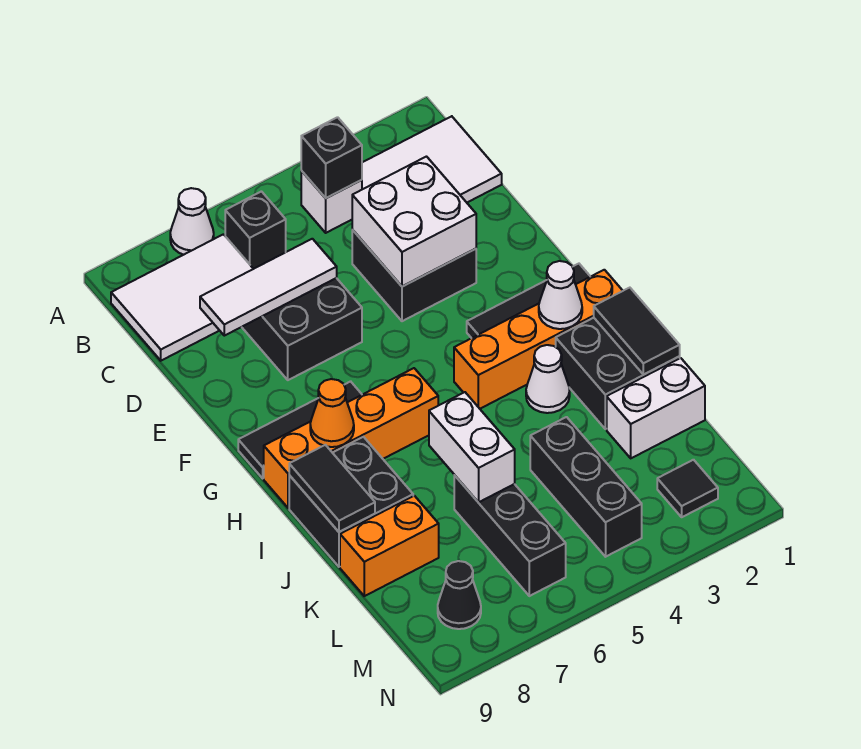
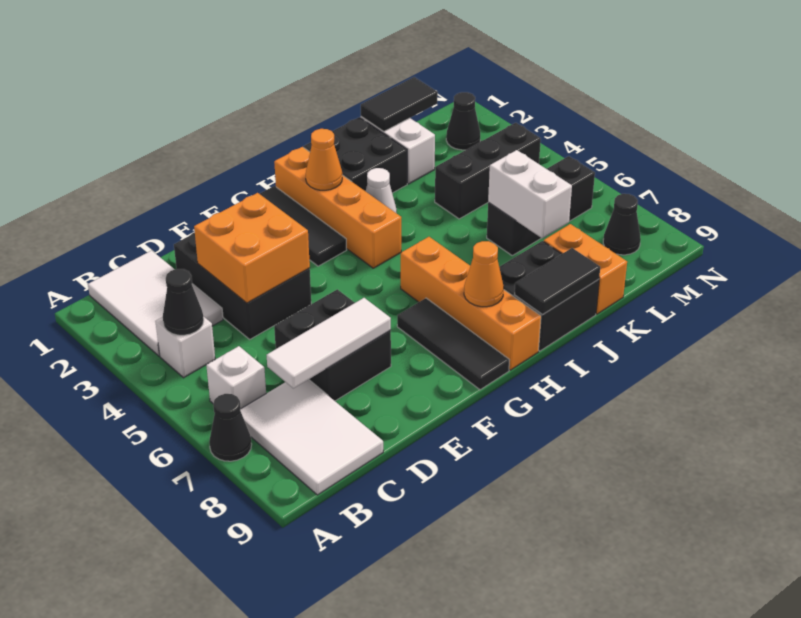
white cone A7 level 1 -> black cone A7 level 1
black brick B4 level 2 -> black cone B4 level 2
black brick B6 level 1 -> white brick B6 level 1
black brick D3:E4 level 1 -> black brick D2:E4 level 1
white brick D3:E4 level 2 -> orange brick D3:E4 level 2
white tile D6:D8 level 2 -> white tile C7:E7 level 2
white cone H2 level 2 -> orange cone H2 level 2
black tile I1:J1 level 2 -> black tile K1:L1 level 2
white brick J6:K6 level 2 -> white brick K6:K7 level 2
black tile M2 level 1 -> black cone M2 level 1

